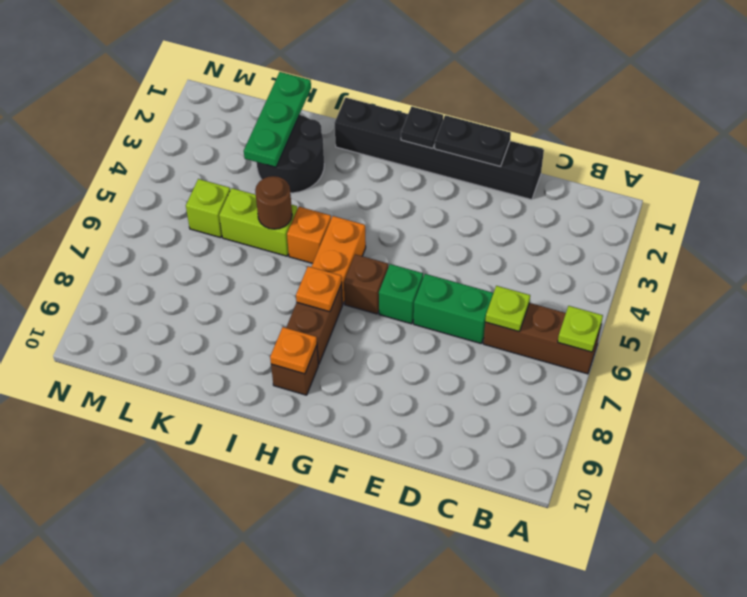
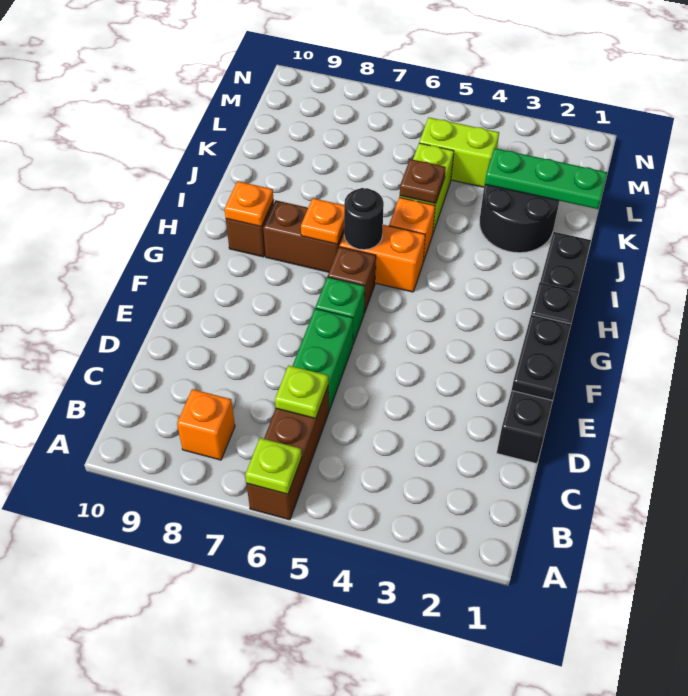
none -> orange brick B8 level 1
none -> black round brick H6 level 2
brown round brick J5 level 2 -> brown plate J5 level 2
lime brick L5 level 1 -> lime brick L4:L5 level 1

